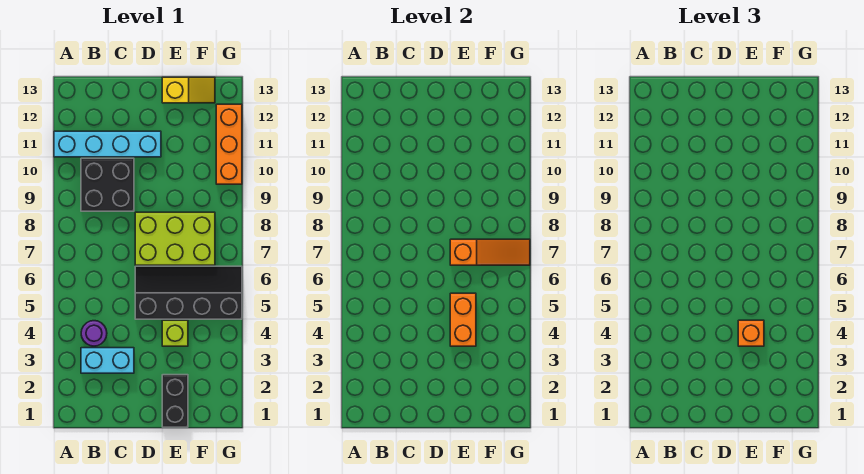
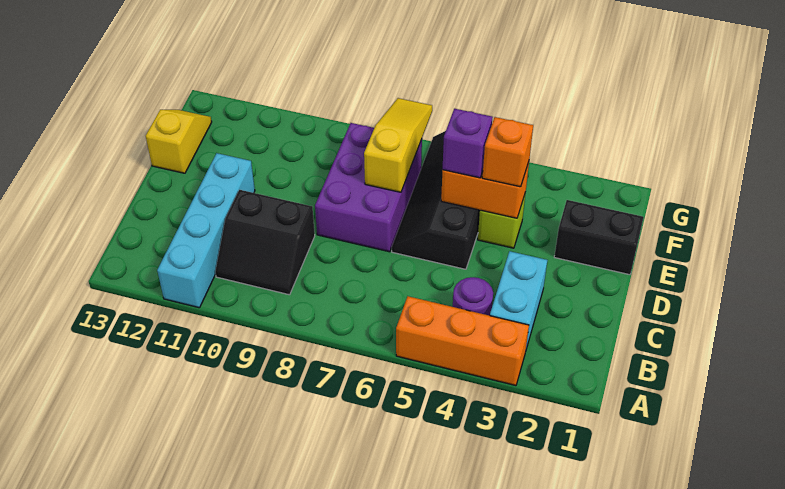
black brick B9:C10 level 1 -> black slope B9:C10 level 1 top C
lime brick D7:F8 level 1 -> purple brick D7:F8 level 1
none -> purple brick E5 level 3
orange slope E7:G7 level 2 top E -> yellow slope E7:G7 level 2 top E
orange brick G10:G12 level 1 -> orange brick A3:A5 level 1

